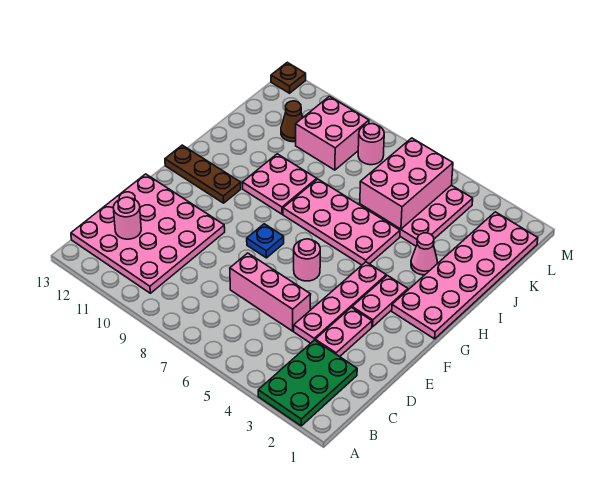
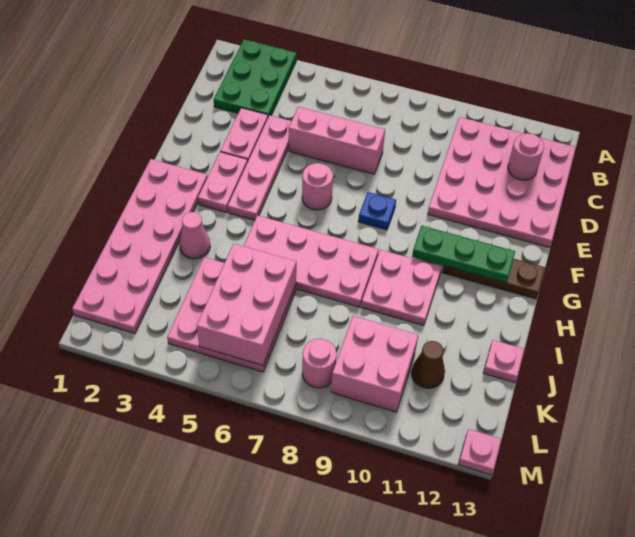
none -> green plate G10:G12 level 2
none -> pink plate J13 level 1
brown plate M13 level 1 -> pink plate M13 level 1

